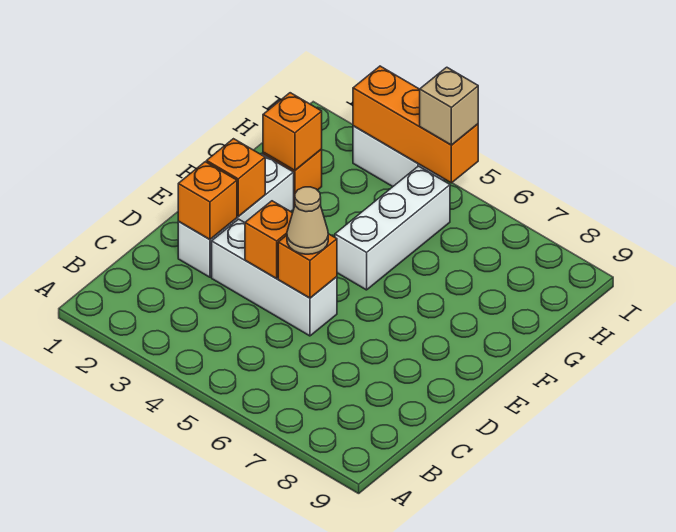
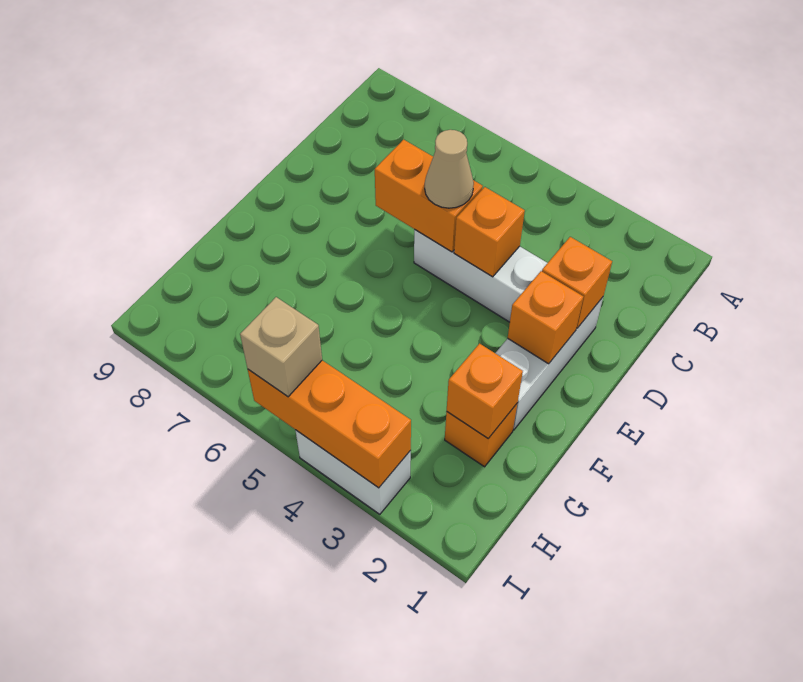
orange brick D5 level 2 -> orange brick D5:D6 level 2
white brick F5:H5 level 1 -> none

